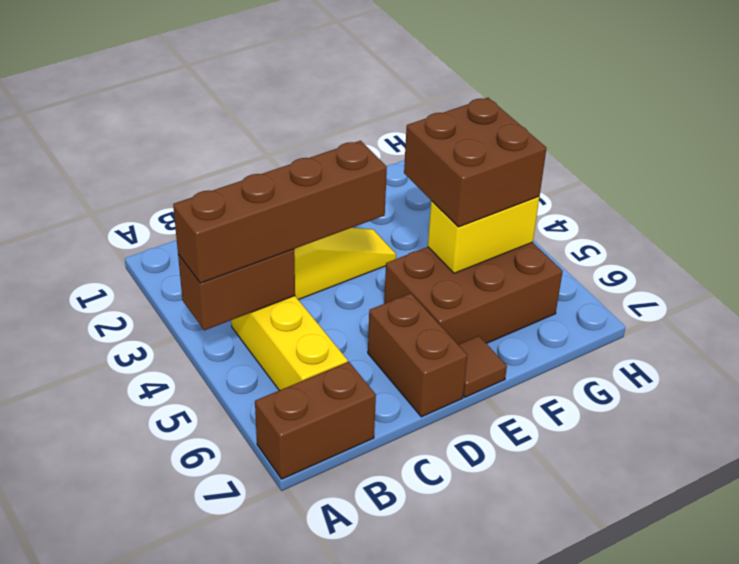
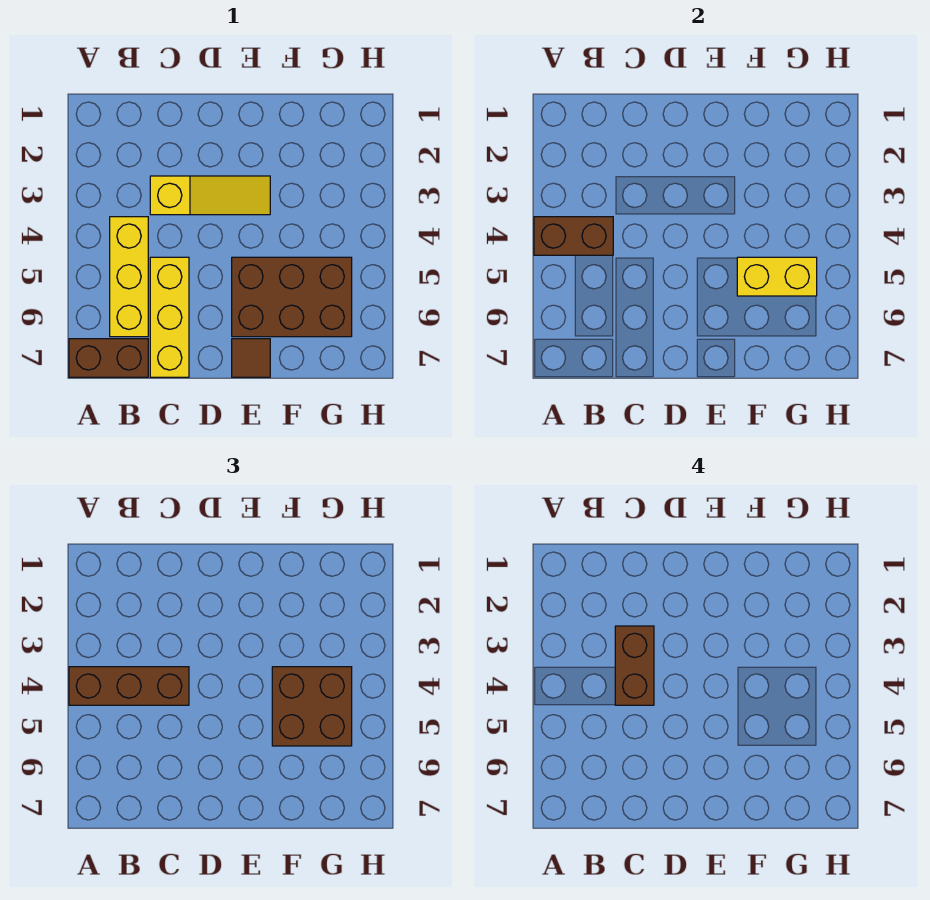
brown brick A4:D4 level 3 -> brown brick A4:C4 level 3
none -> yellow brick C5:C7 level 1
brown brick D6:D7 level 1 -> brown brick C3:C4 level 4

